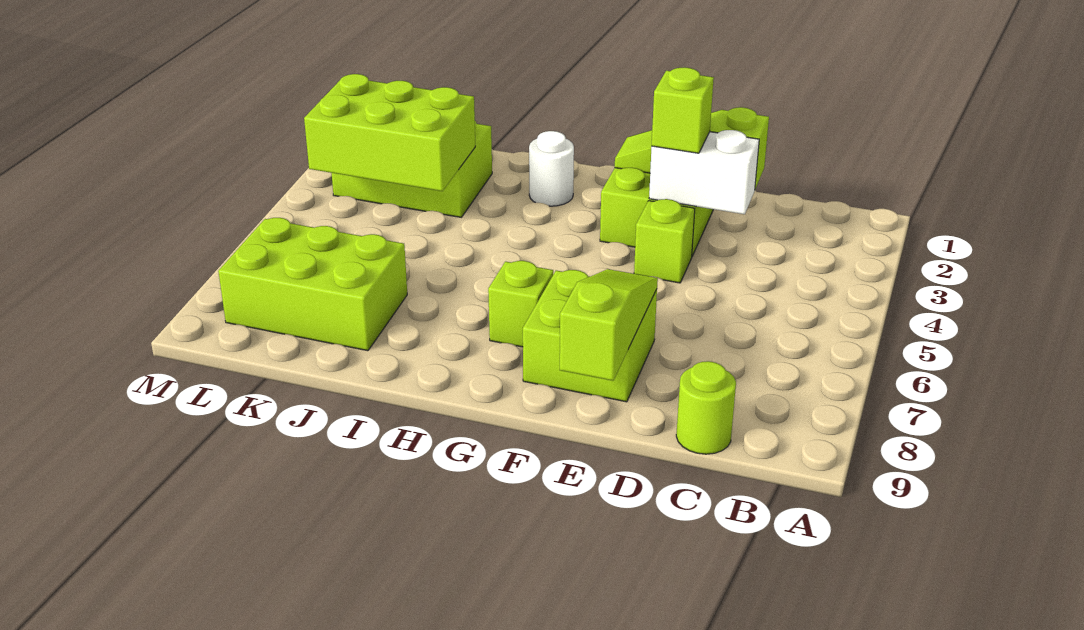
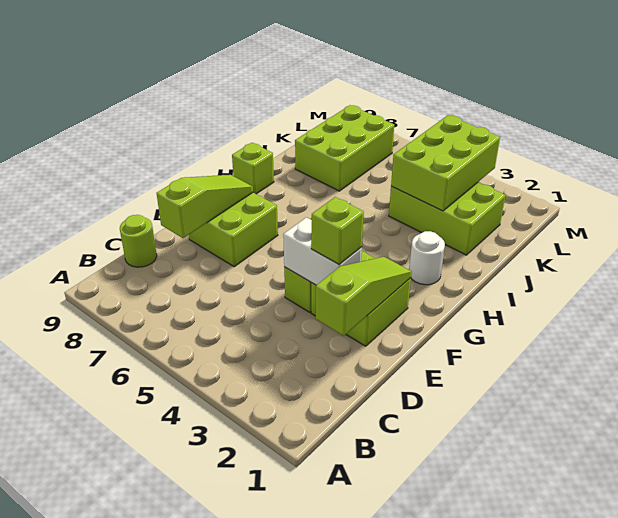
white brick D3:E3 level 2 -> white brick E3:E4 level 2
lime slope E7:E9 level 2 top 9 -> lime slope D8:F8 level 2 top D
lime brick G7 level 1 -> lime brick H9 level 1
lime brick J2:L3 level 1 -> lime brick J2:K4 level 1

